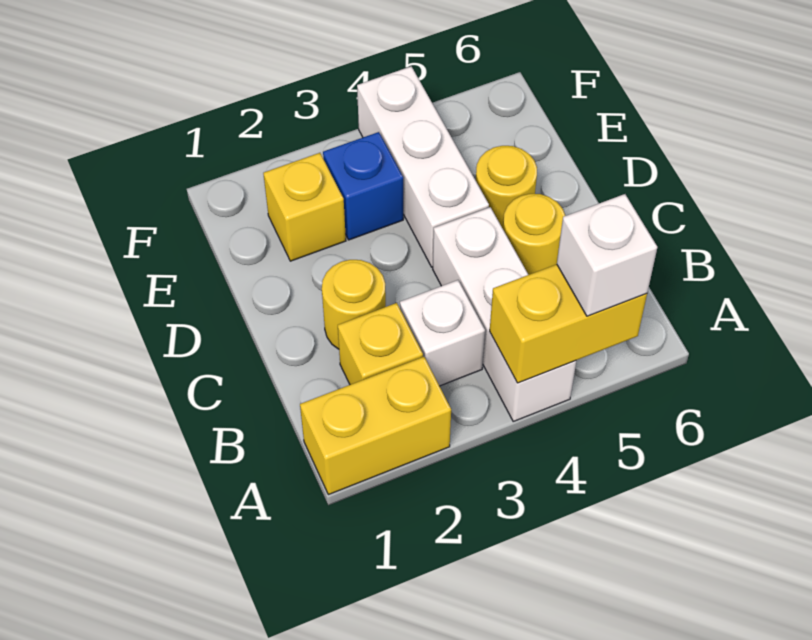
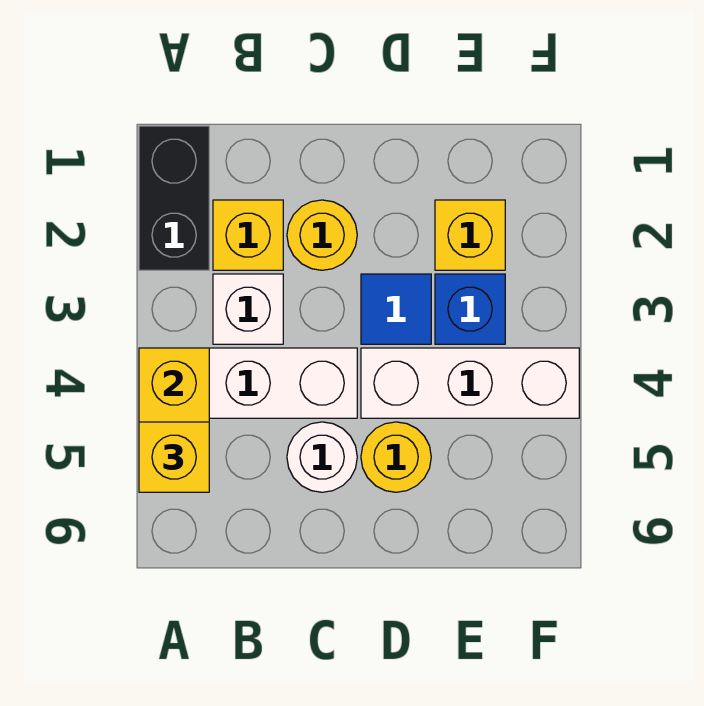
yellow brick A1:A2 level 1 -> black brick A1:A2 level 1
white brick A5 level 3 -> yellow brick A5 level 3
yellow round brick C5 level 1 -> white round brick C5 level 1
none -> blue tile D3 level 1

